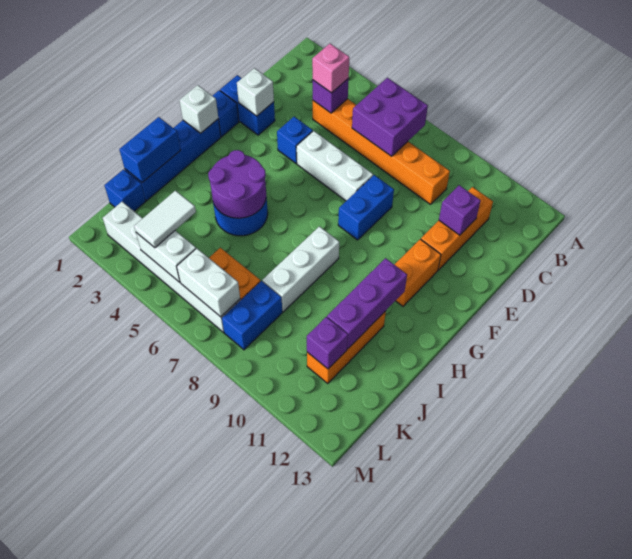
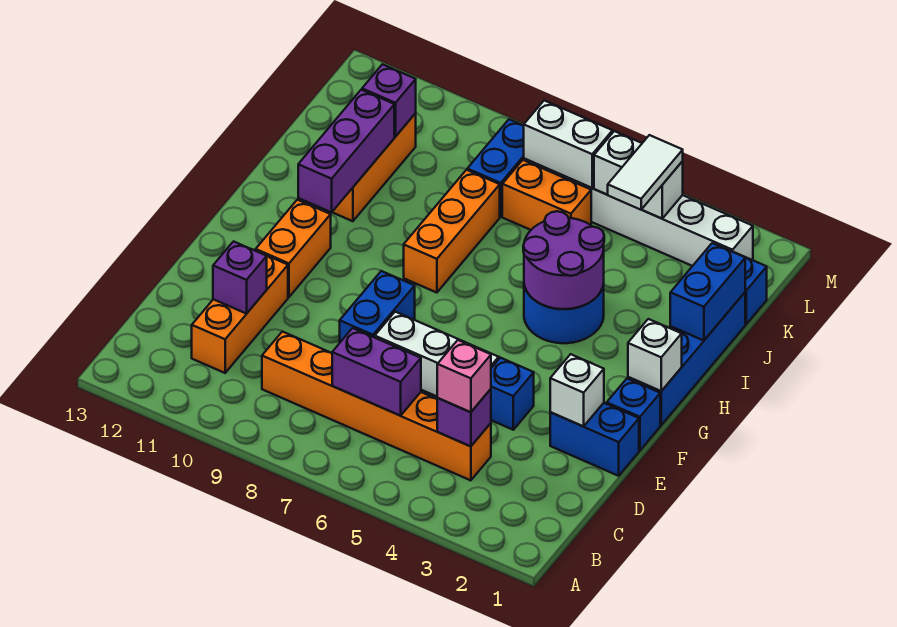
purple brick B6:C7 level 2 -> purple brick C6:C7 level 2
white brick H8:J8 level 1 -> orange brick H8:J8 level 1

